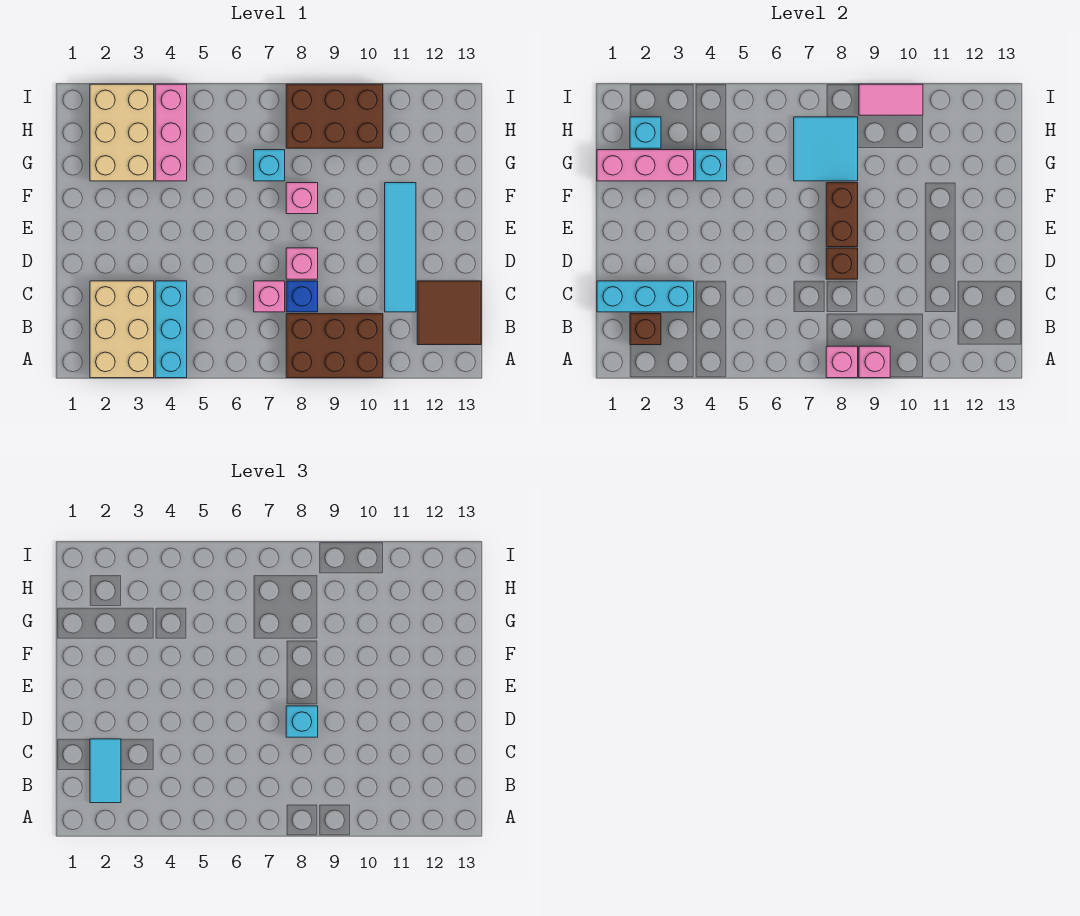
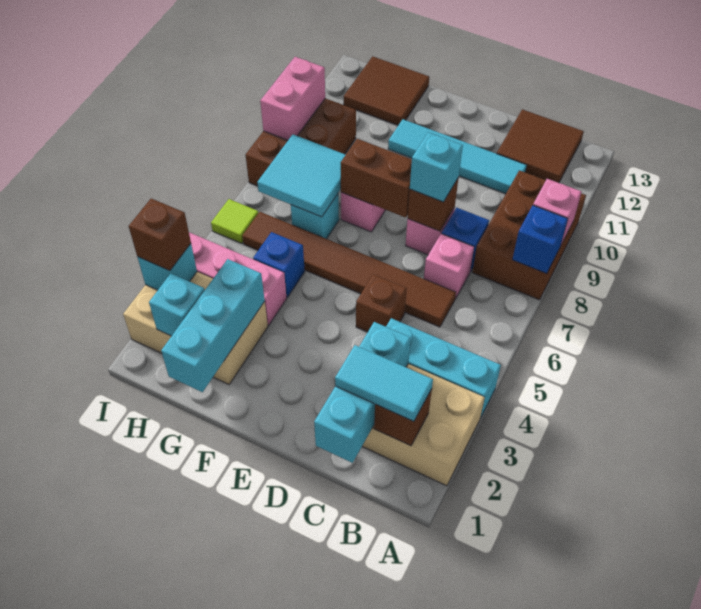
pink brick A8 level 2 -> blue brick A8 level 2
none -> brown tile C6:H6 level 1
none -> brown brick D5 level 1
pink brick G1:G3 level 2 -> cyan brick G1:G3 level 2
cyan brick G4 level 2 -> cyan brick I3 level 2
none -> blue brick G5 level 1
none -> brown tile G12:H13 level 1
none -> brown brick I3 level 3
none -> lime tile I6 level 1
pink tile I9:I10 level 2 -> pink brick I9:I10 level 2

